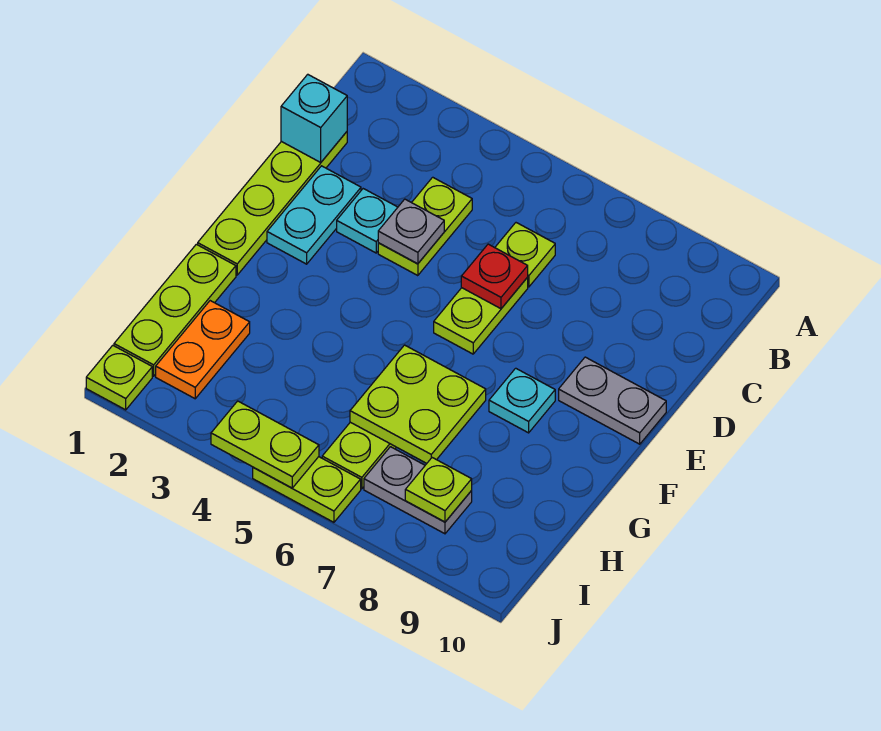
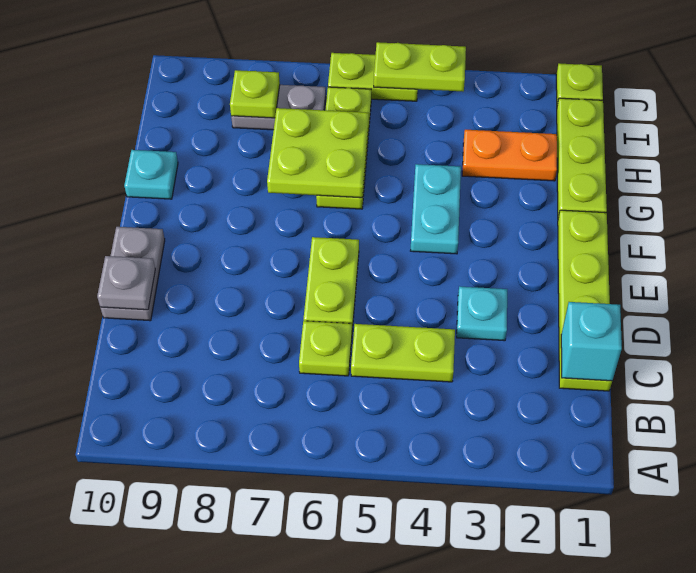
lime plate C4:D4 level 1 -> lime plate C4:C5 level 1
cyan plate D2:E2 level 1 -> cyan plate F4:G4 level 1
grey plate D4 level 2 -> grey plate D10 level 2
red plate D6 level 2 -> none
grey plate E9:E10 level 1 -> grey plate D10:E10 level 1
cyan plate F8 level 1 -> cyan plate G10 level 1
orange plate H2:I2 level 1 -> orange plate H2:H3 level 1

